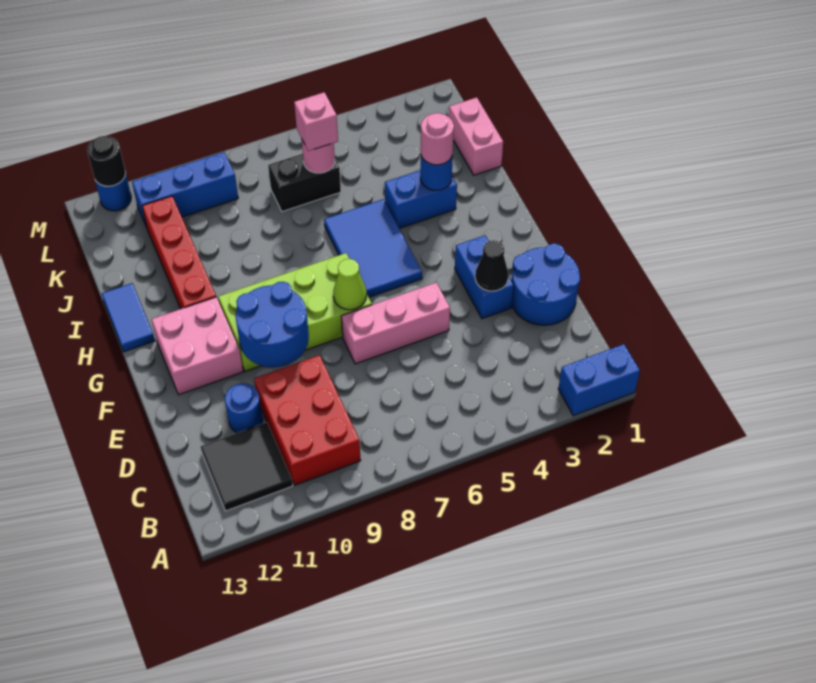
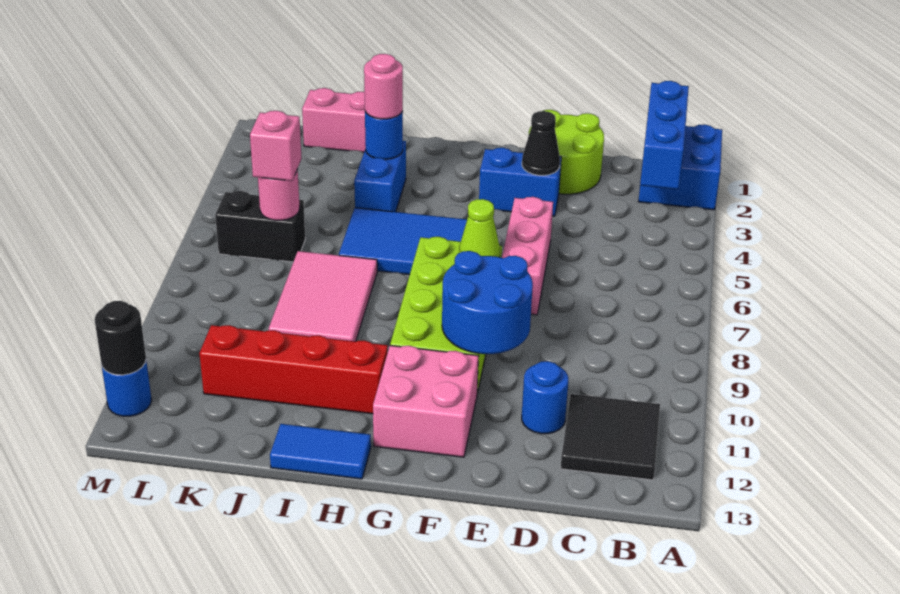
blue brick A1:A2 level 1 -> blue brick A1:B2 level 1
red brick B9:D10 level 1 -> none
blue round brick D1:E2 level 1 -> lime round brick D1:E2 level 1
none -> pink tile I7:J9 level 1
black brick K6:K7 level 1 -> black brick K6:L6 level 1
blue brick L9:L11 level 1 -> blue brick B1:B3 level 2

